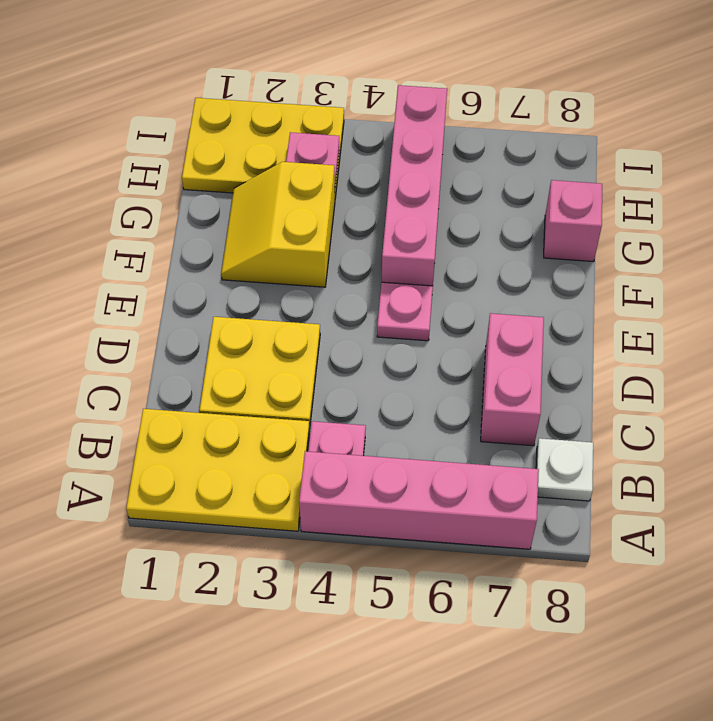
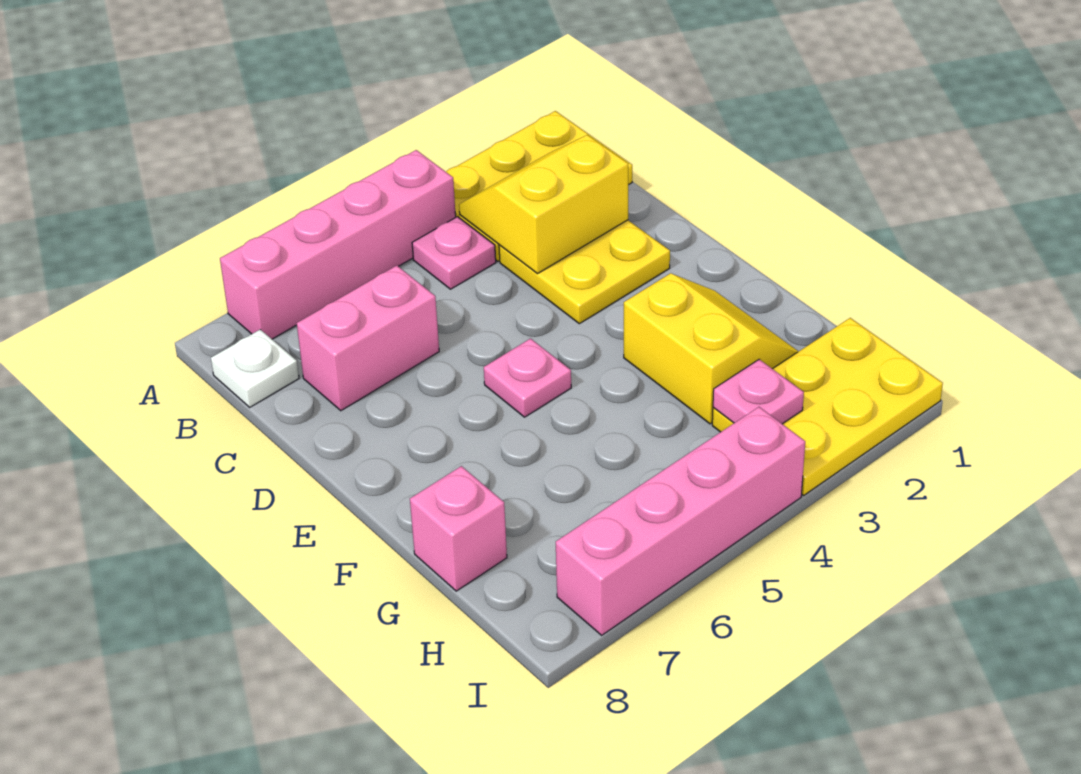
none -> yellow slope B2:C3 level 2 top C
pink brick C7:D7 level 1 -> pink brick C6:C7 level 1
pink brick F5:I5 level 1 -> pink brick I4:I7 level 1

